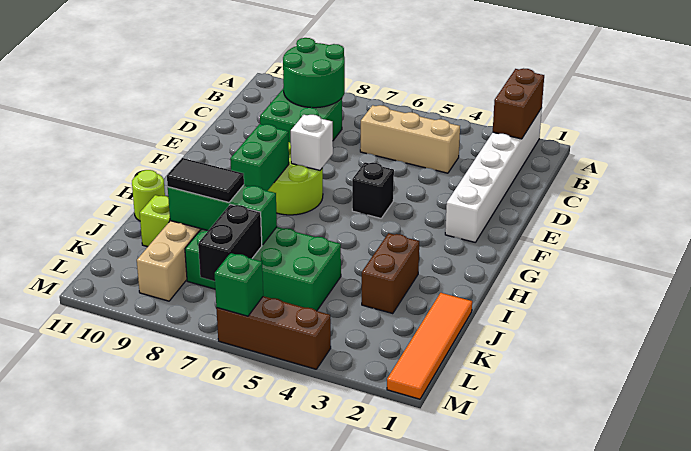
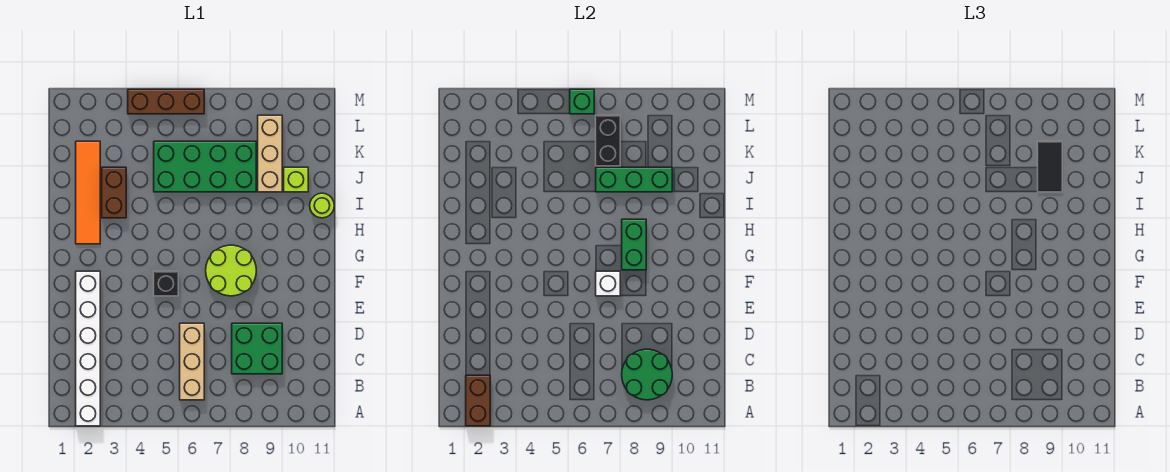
tan brick C4:C6 level 1 -> tan brick B6:D6 level 1
orange tile J1:M1 level 1 -> orange tile H2:K2 level 1
black tile J8:J9 level 3 -> black tile J9:K9 level 3

